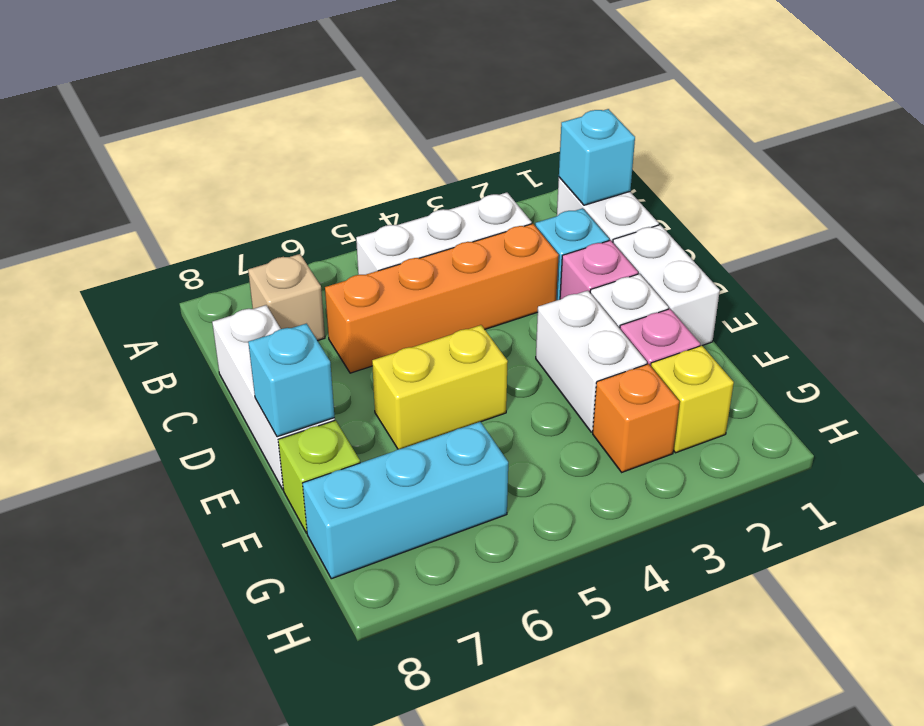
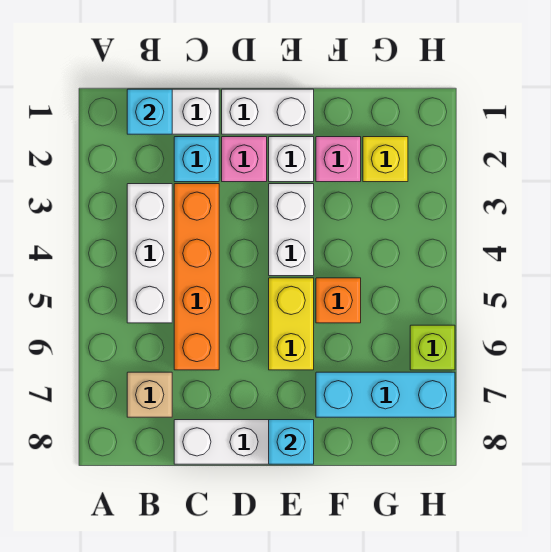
white brick E3:F3 level 1 -> white brick E3:E4 level 1
lime brick F8 level 1 -> lime brick H6 level 1
orange brick G3 level 1 -> orange brick F5 level 1
cyan brick G6:G8 level 1 -> cyan brick F7:H7 level 1

